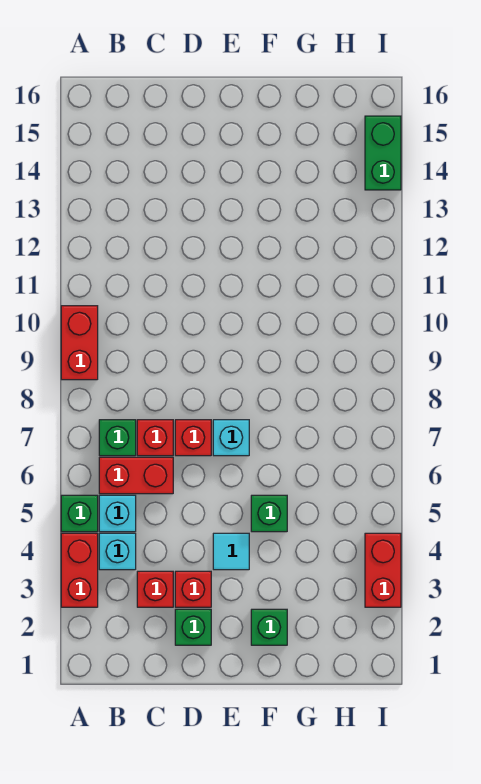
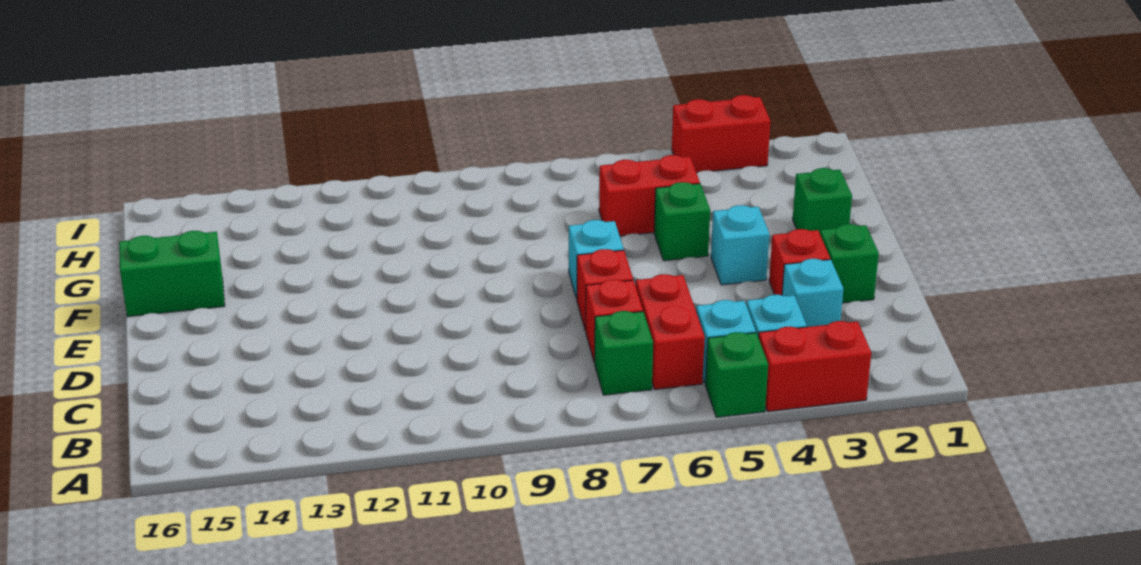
red brick A9:A10 level 1 -> red brick G5:G6 level 1
red brick C3 level 1 -> cyan brick C3 level 1
cyan tile E4 level 1 -> cyan brick E4 level 1
green brick I14:I15 level 1 -> green brick F15:F16 level 1

